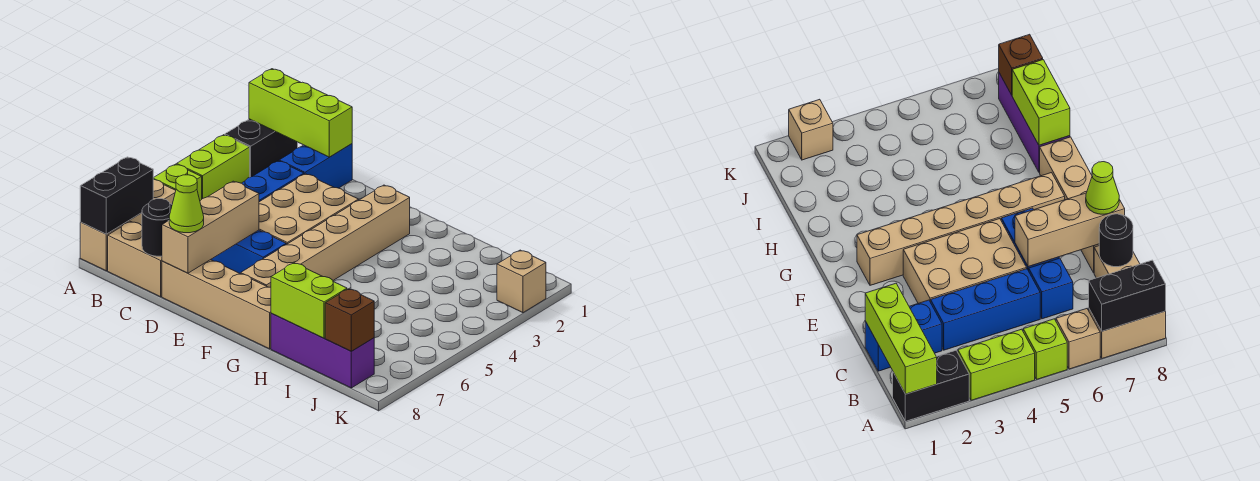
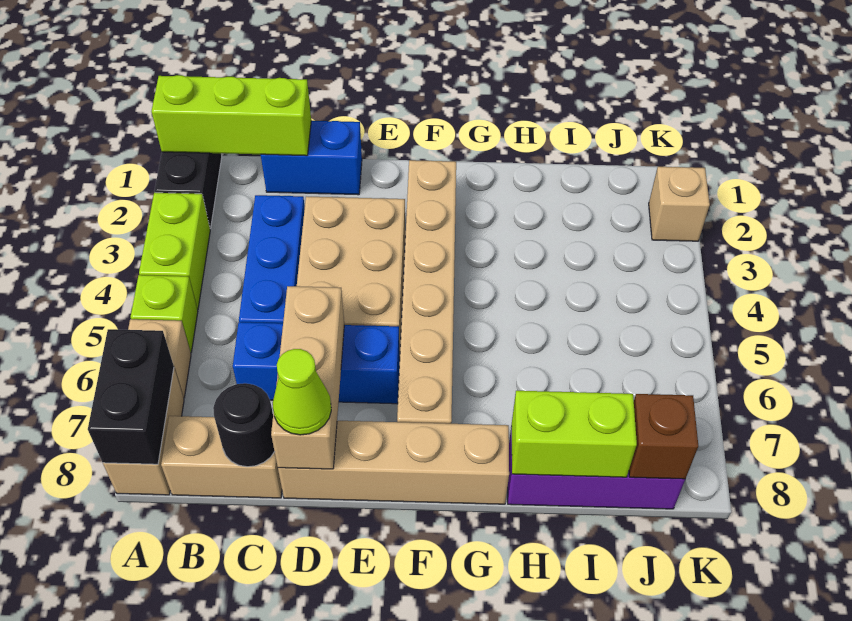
blue brick C1:C2 level 1 -> blue brick C1:D1 level 1

